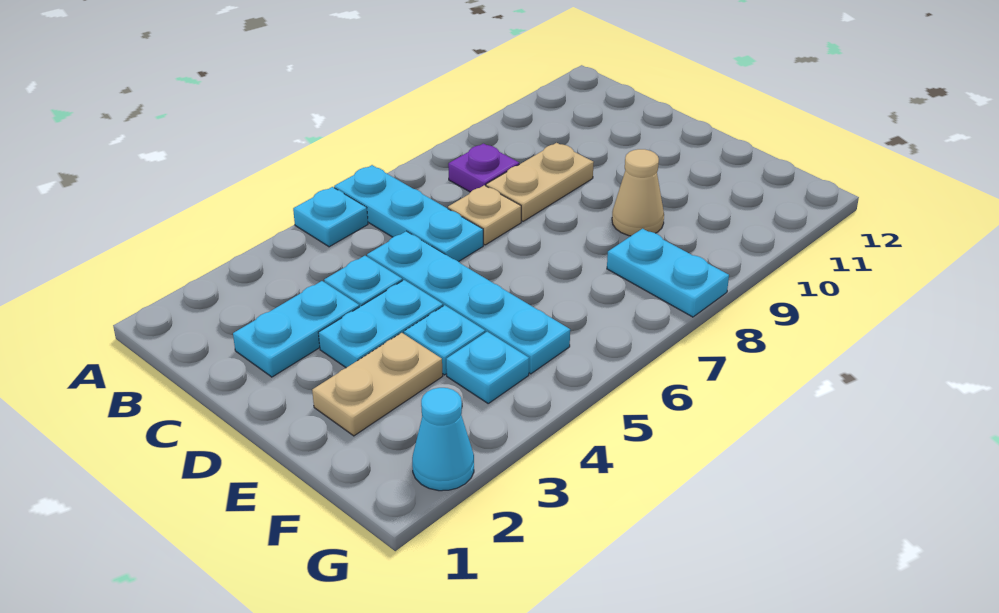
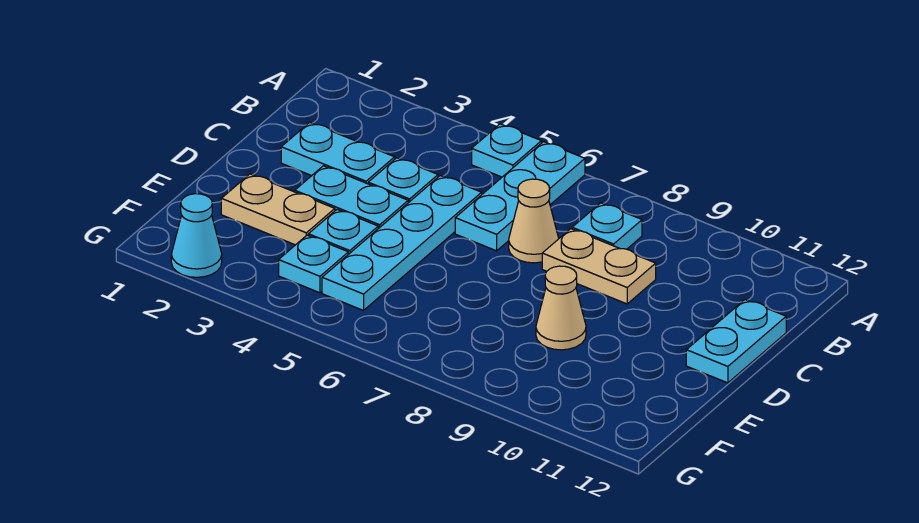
purple plate B8 level 1 -> cyan plate B8 level 1
tan plate C7 level 1 -> tan cone C7 level 1
cyan plate F8:G8 level 1 -> cyan plate C12:D12 level 1

